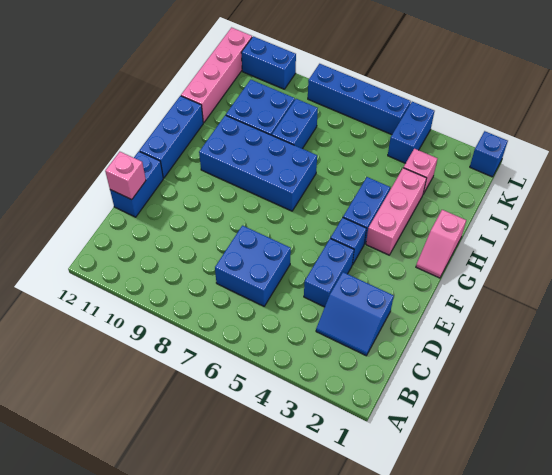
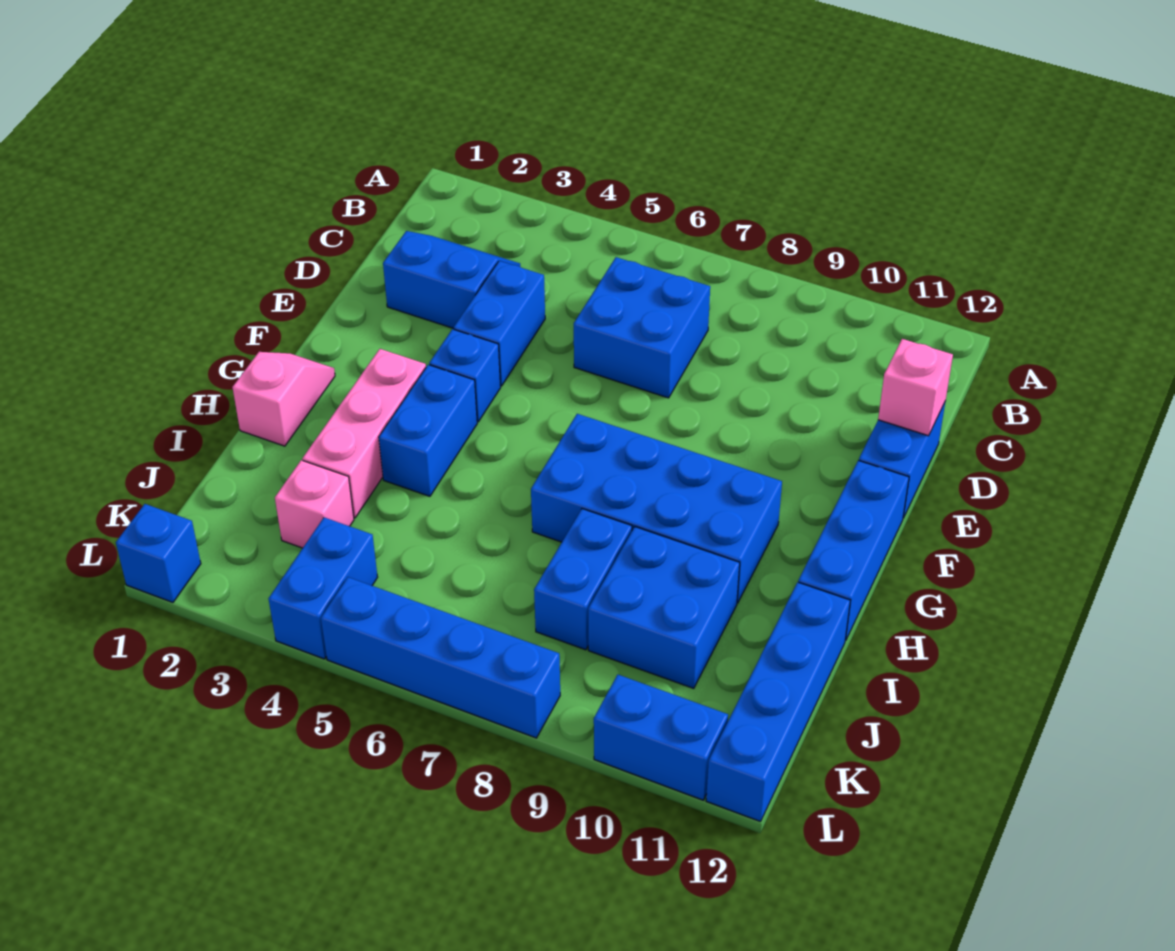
pink brick I12:L12 level 1 -> blue brick I12:L12 level 1

